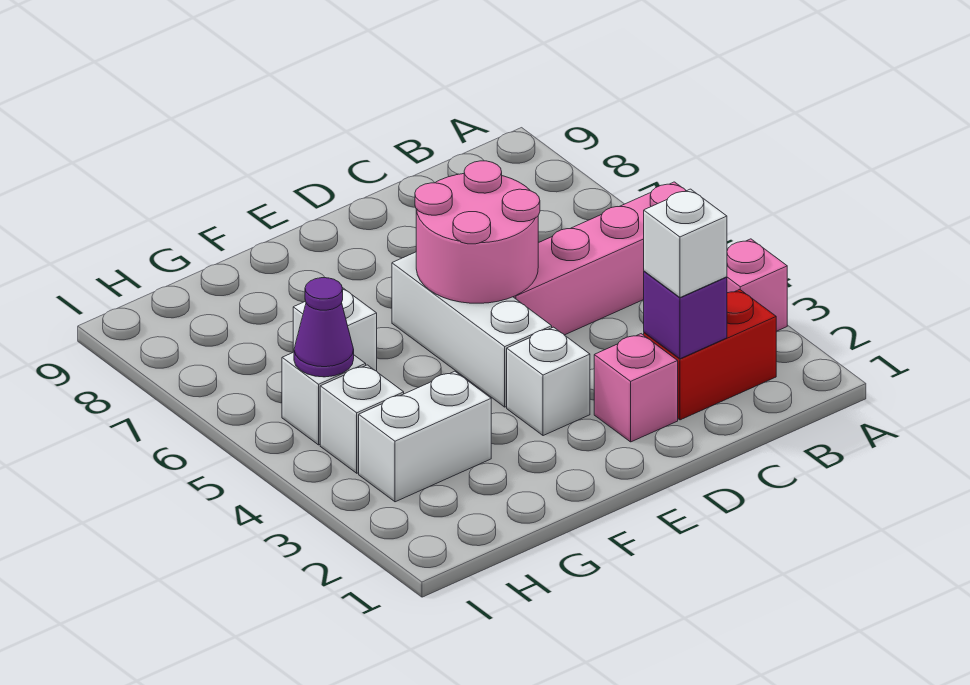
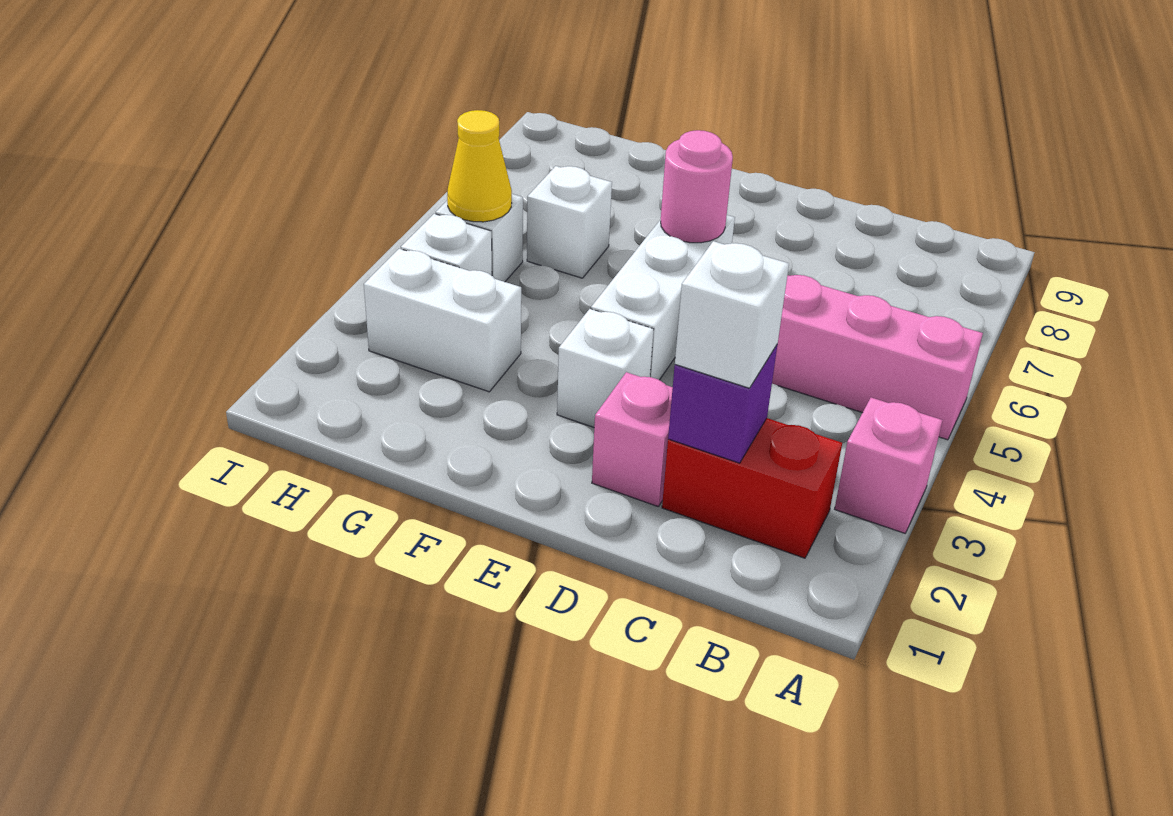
pink round brick D5:E6 level 2 -> pink round brick E6 level 2
purple cone H5 level 2 -> yellow cone H5 level 2

